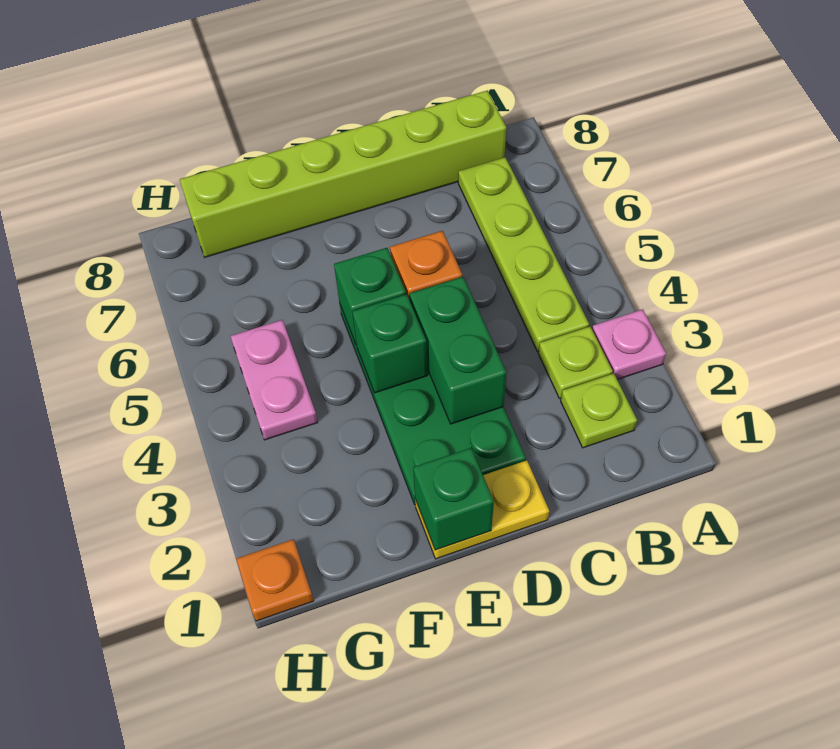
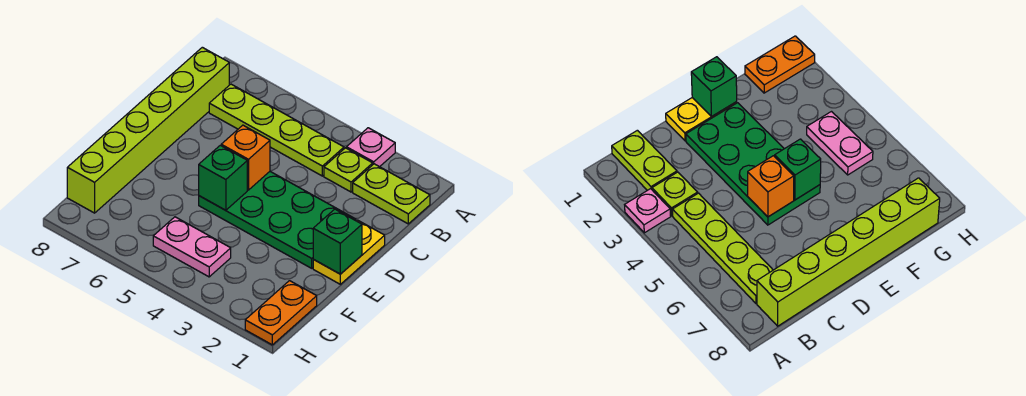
lime plate B2 level 1 -> lime plate B1:B2 level 1
green brick D3:D4 level 2 -> none
green brick E4 level 2 -> none
orange plate H1 level 1 -> orange plate G1:H1 level 1

